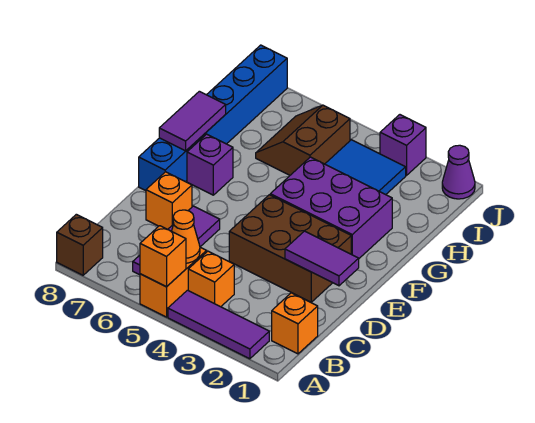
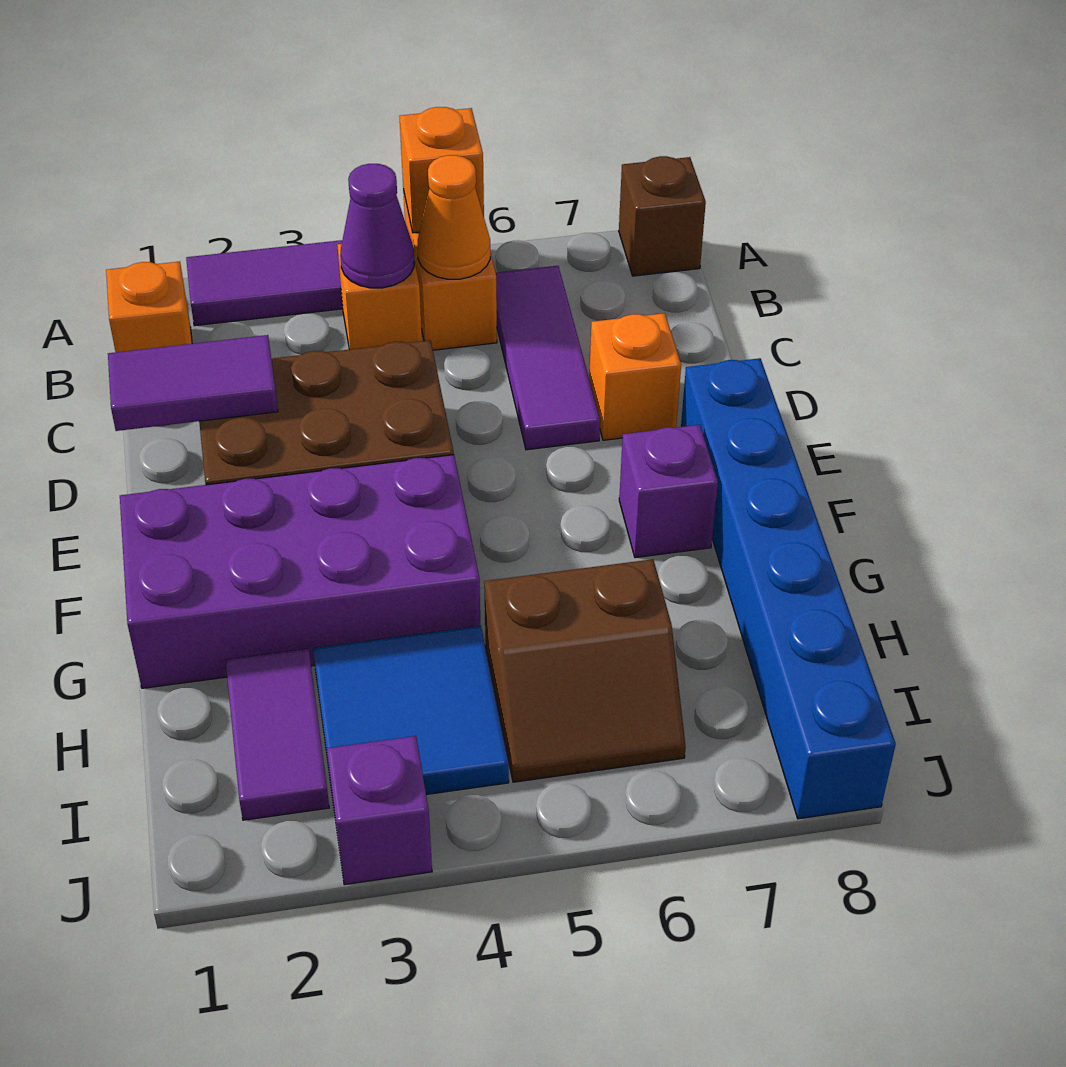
purple brick F2:G4 level 1 -> purple brick F1:G4 level 1
purple tile F8:G8 level 2 -> purple tile H2:I2 level 1
brown slope H5:I6 level 1 top 5 -> brown slope H5:I6 level 1 top H
purple cone J1 level 1 -> purple cone B4 level 2

